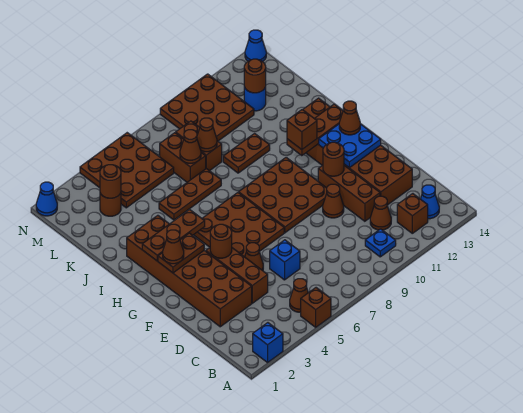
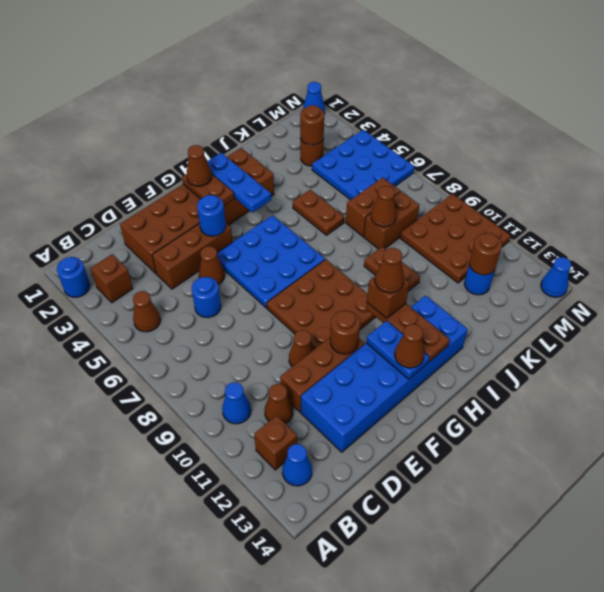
blue brick A2 level 1 -> blue round brick A2 level 1
brown brick A5 level 1 -> brown brick B3 level 1
blue plate B10 level 1 -> blue cone B10 level 1
blue brick D6 level 1 -> blue round brick D6 level 1
brown brick D12:I13 level 1 -> blue brick D12:I13 level 1
brown round brick F4 level 2 -> blue round brick F4 level 2
brown plate F5:H7 level 1 -> blue plate F5:H7 level 1
blue plate F12:G13 level 2 -> blue plate G12:G13 level 2
brown plate H2:H4 level 2 -> blue plate H2:H4 level 2
brown plate J5:J7 level 1 -> brown plate J5:J6 level 1
brown cone K7 level 2 -> brown cone H11 level 4
brown plate L4:N6 level 1 -> blue plate L4:N6 level 1

